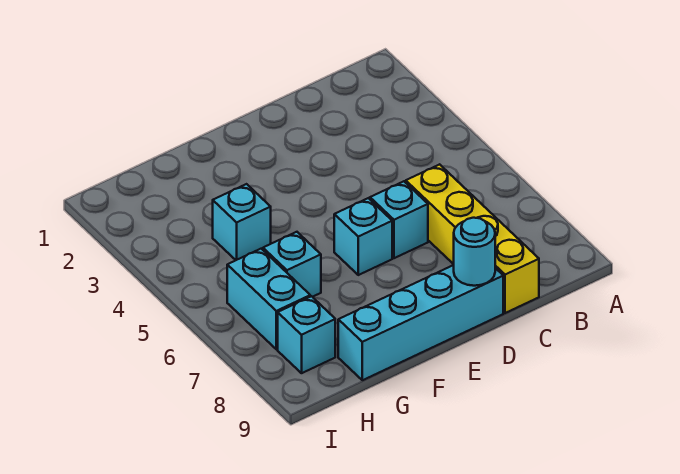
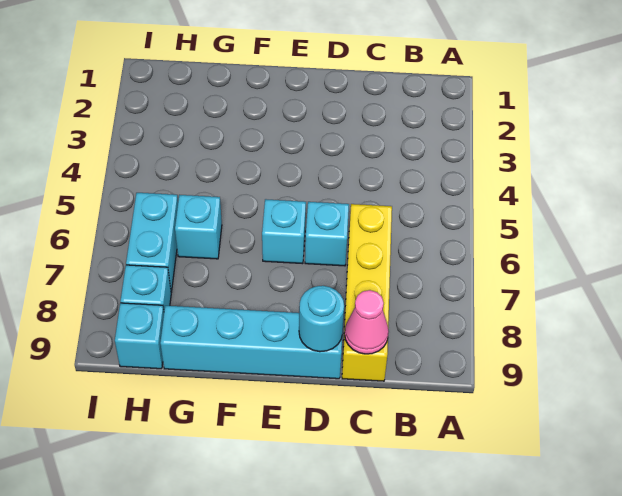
none -> pink cone C9 level 2
cyan brick G4 level 1 -> cyan brick H9 level 1

